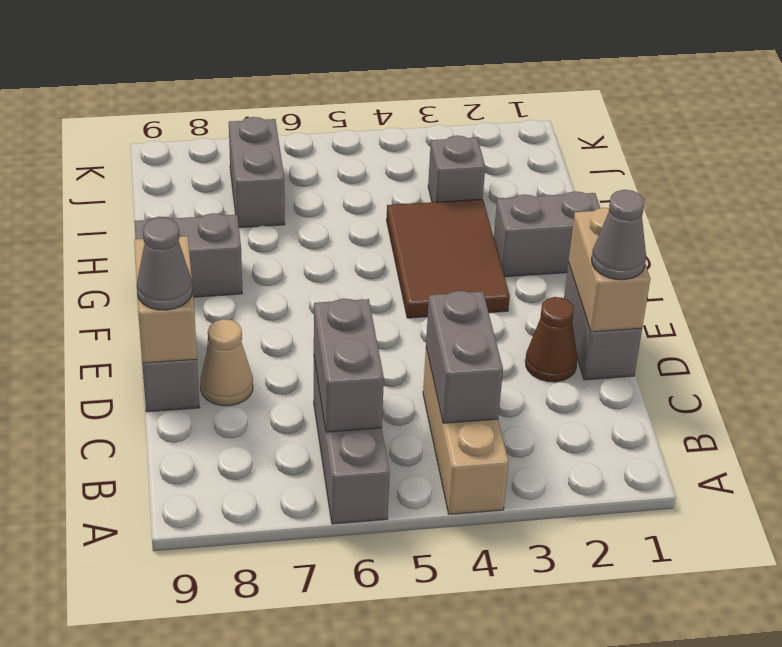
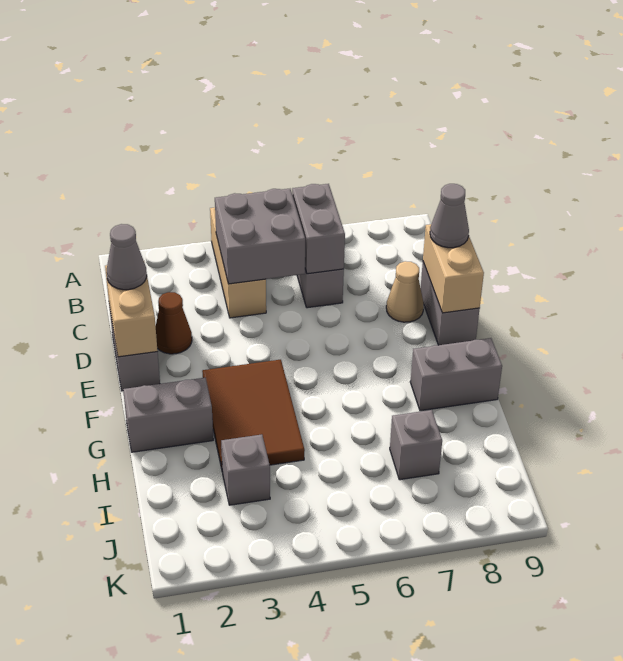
grey brick B4:C4 level 2 -> grey brick B4:C5 level 2
grey brick I7:J7 level 1 -> grey brick I7 level 1

